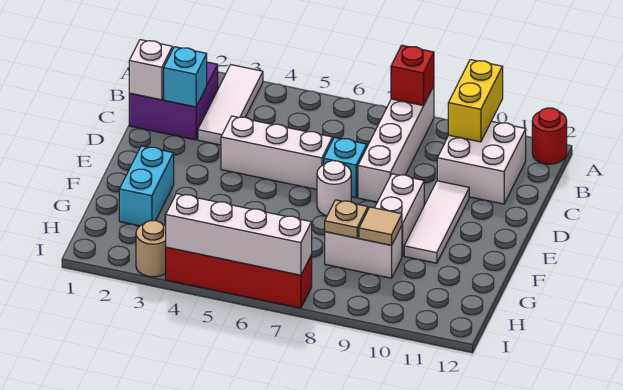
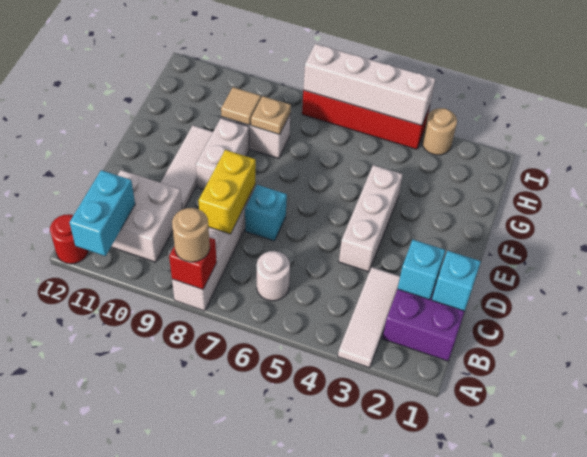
none -> tan round brick A8 level 3
yellow brick A10:B10 level 2 -> yellow brick C8:D8 level 2
white brick C1 level 2 -> cyan brick C1 level 2
white brick D4:D6 level 1 -> white brick D4:F4 level 1
white round brick E7 level 1 -> white round brick B6 level 1
cyan brick F2:G2 level 1 -> cyan brick A11:B11 level 2

